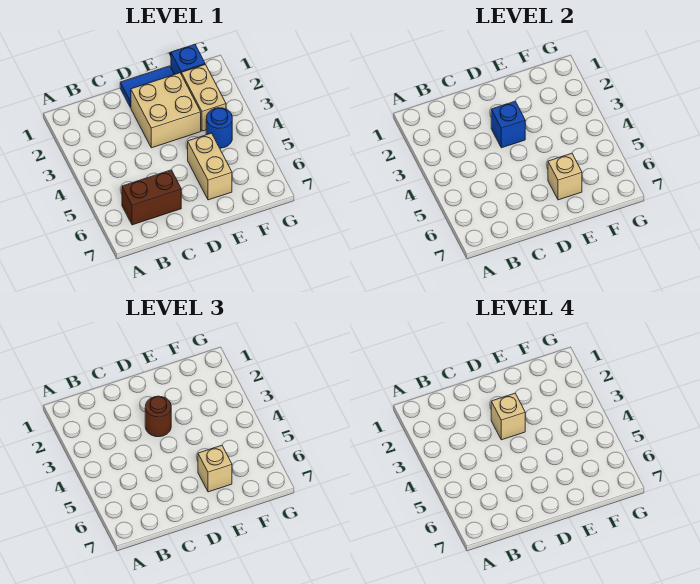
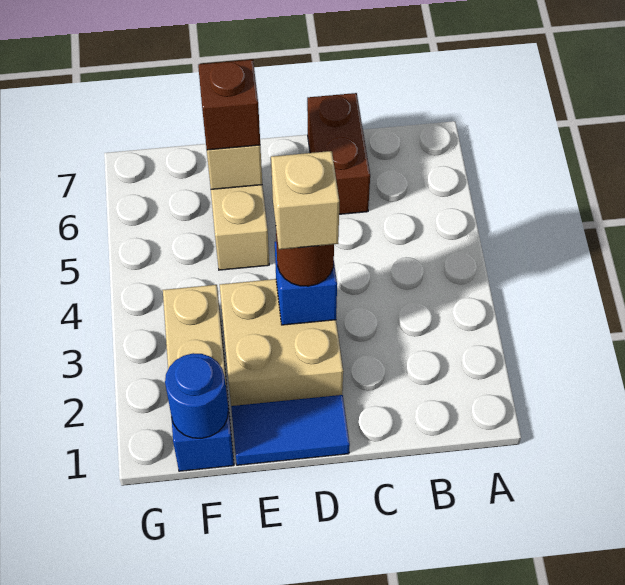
brown brick B6:C6 level 1 -> brown brick C6:C7 level 1
tan brick E6 level 3 -> brown brick E6 level 3
blue round brick F4 level 1 -> blue round brick F1 level 2

